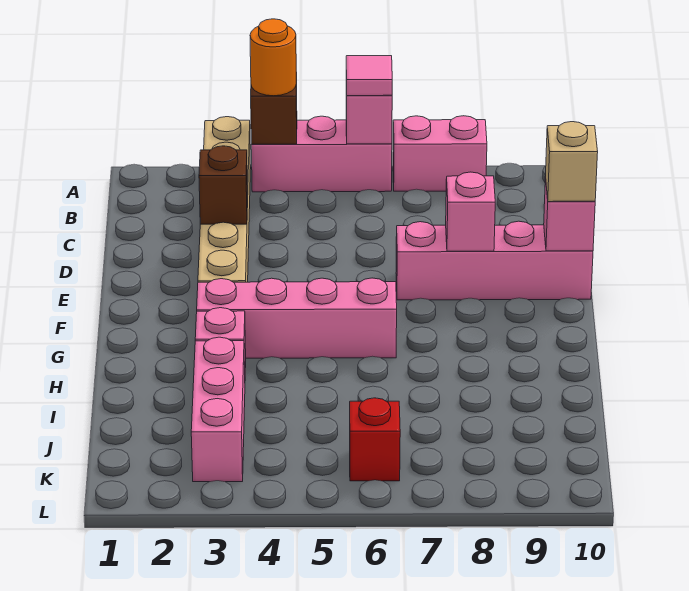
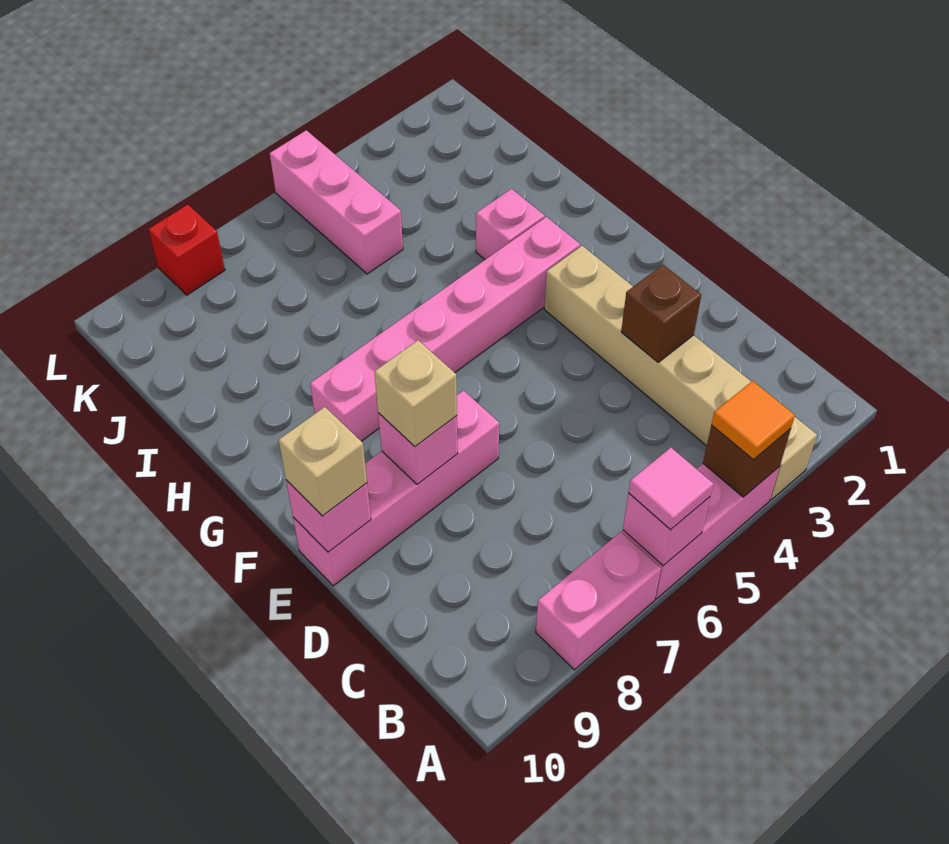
orange round brick A4 level 3 -> orange tile A4 level 3
none -> tan brick E8 level 3
pink brick G3:G6 level 1 -> pink brick G3:G8 level 1
pink brick I3:K3 level 1 -> pink brick J5:L5 level 1
red brick K6 level 1 -> red brick L8 level 1

